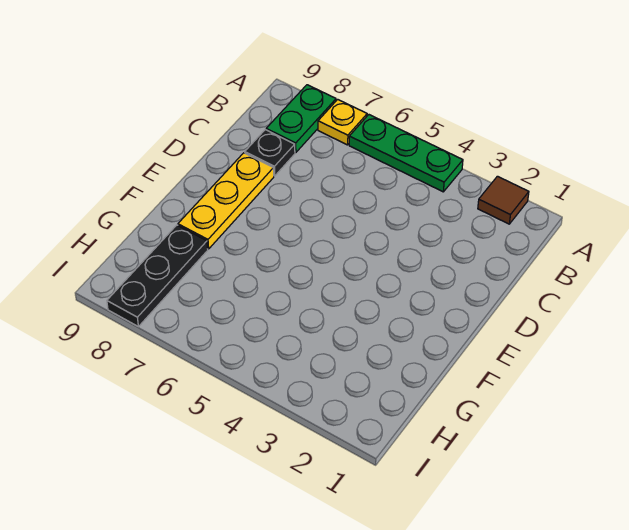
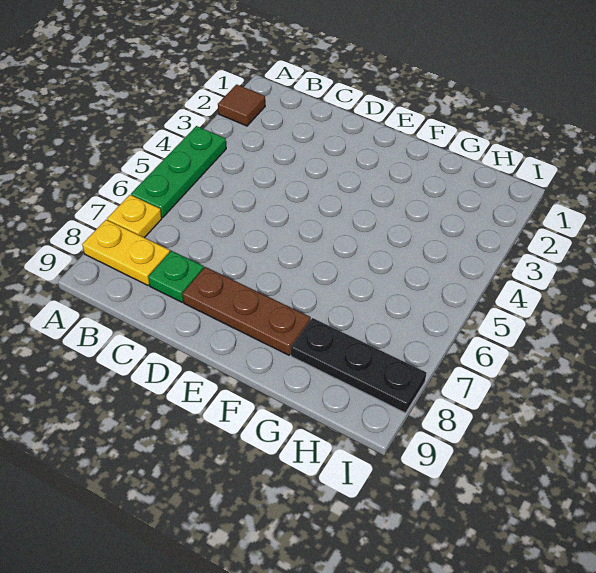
green plate A8:B8 level 1 -> yellow plate A8:B8 level 1
black plate C8 level 1 -> green plate C8 level 1
yellow plate D8:F8 level 1 -> brown plate D8:F8 level 1

